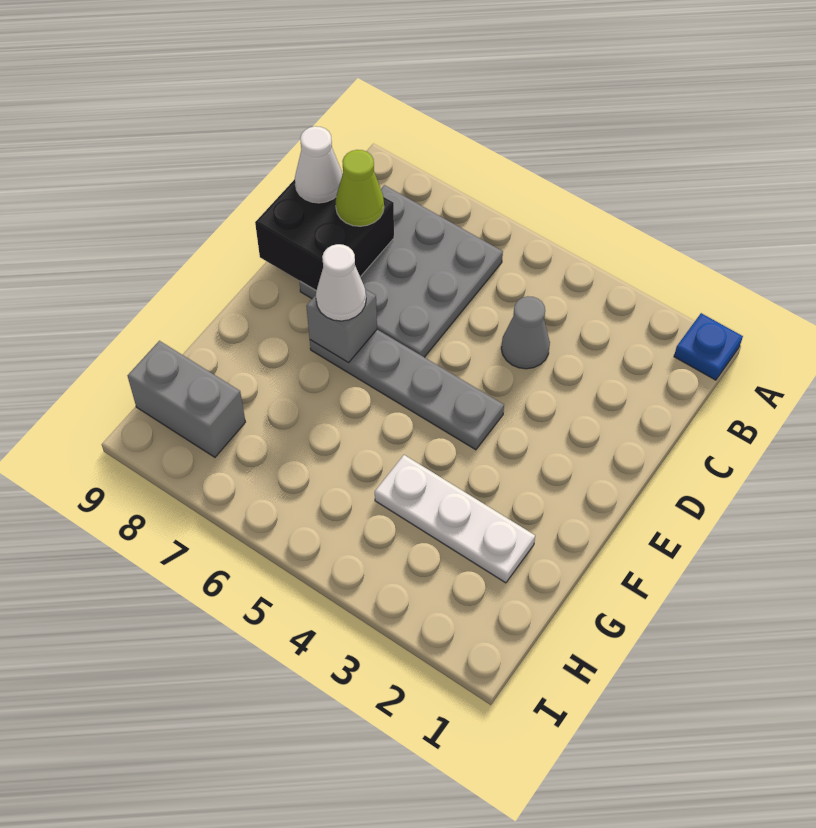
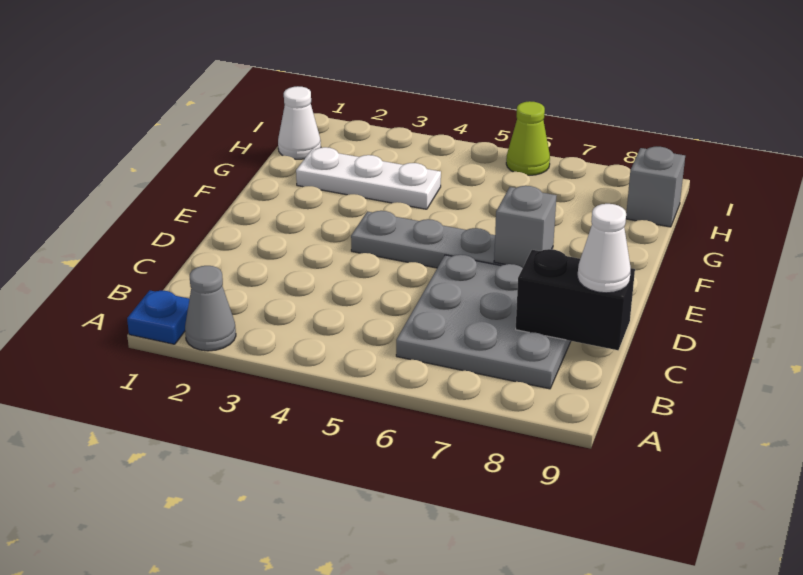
grey cone C4 level 1 -> grey cone A2 level 1
black brick C8:D9 level 2 -> black brick C8:C9 level 2
lime cone C8 level 3 -> lime cone I6 level 1
white cone E7 level 3 -> white cone H1 level 1
grey brick H8:H9 level 1 -> grey brick H9 level 1

